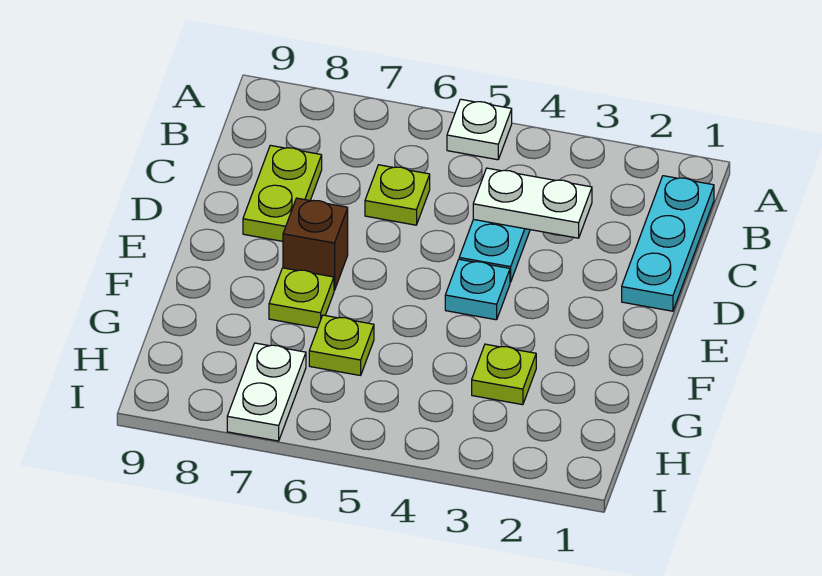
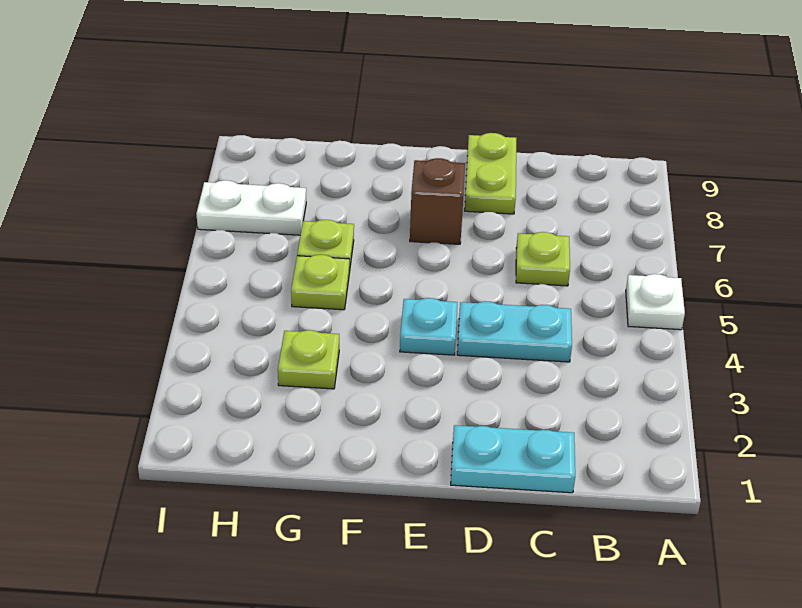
cyan plate B1:D1 level 1 -> cyan plate C1:D1 level 1
white plate C3:C4 level 2 -> none
lime plate C8:D8 level 1 -> lime plate D8:D9 level 1
lime plate F7 level 1 -> lime plate G5 level 1

